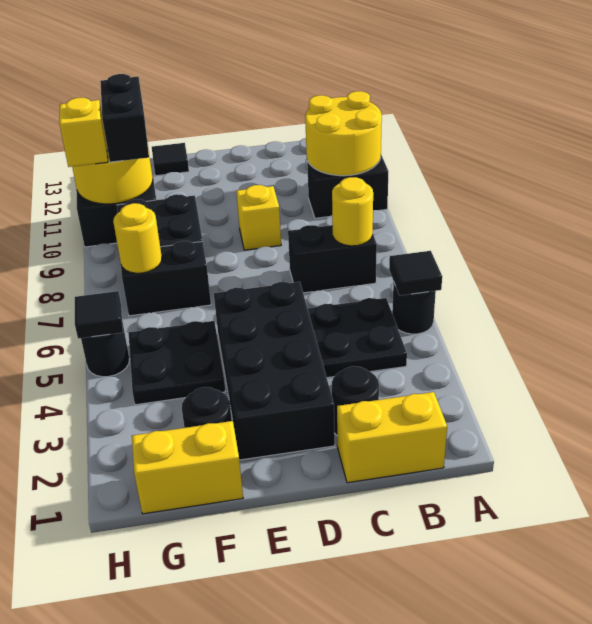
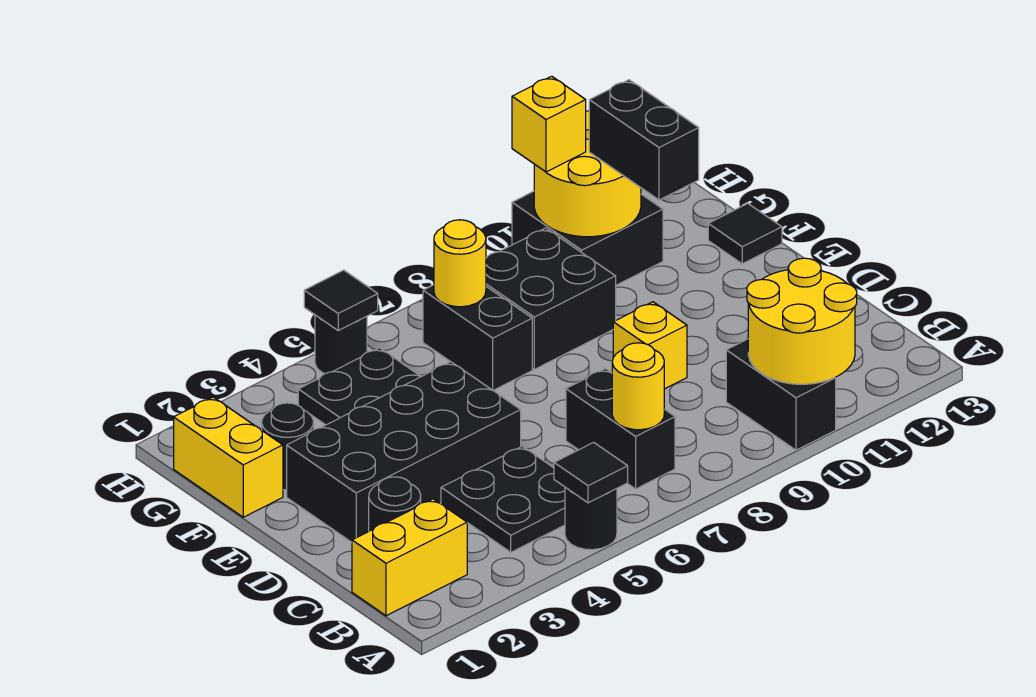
yellow brick B1:C1 level 1 -> yellow brick B1:B2 level 1
black brick G10:G11 level 3 -> black brick F11:G11 level 3

